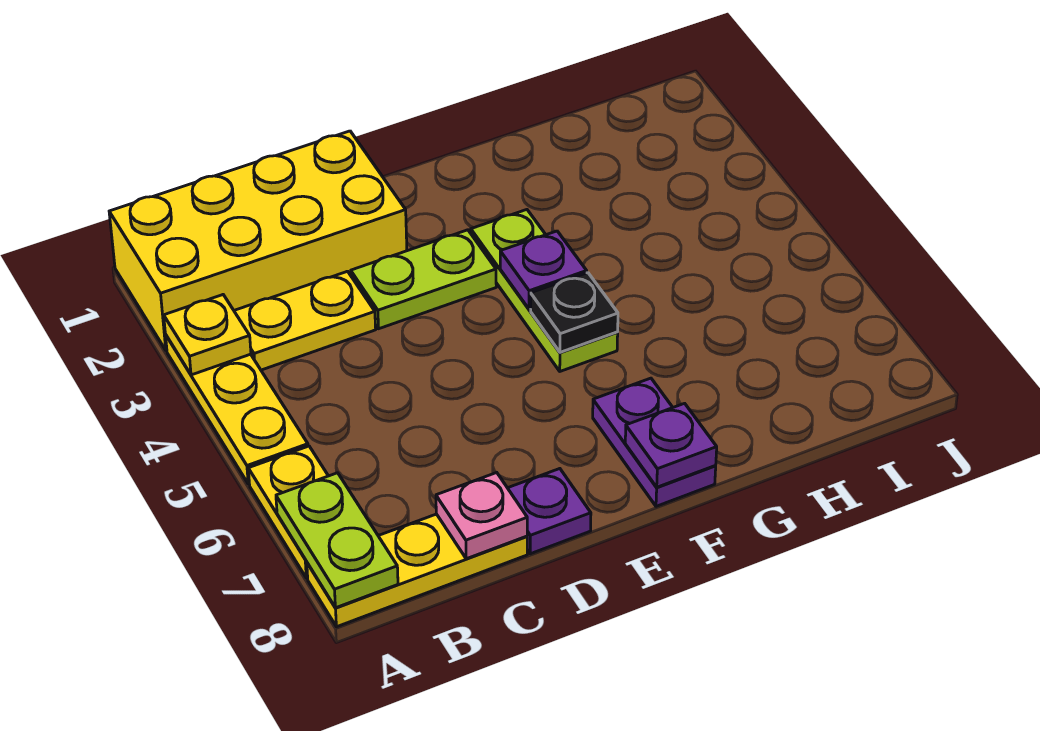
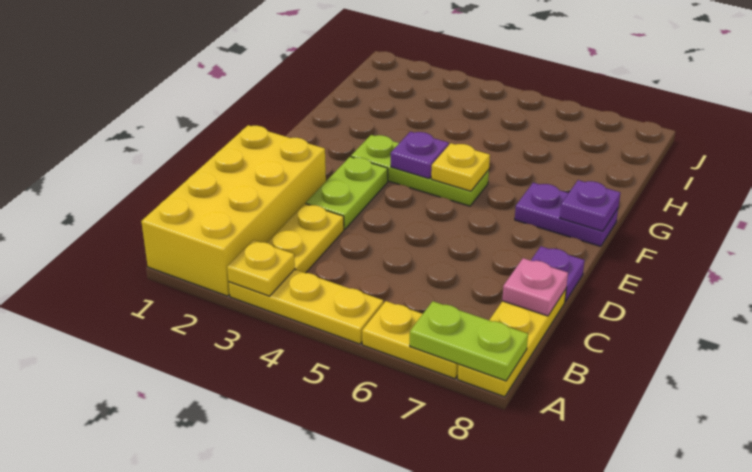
black plate F5 level 2 -> yellow plate F5 level 2

